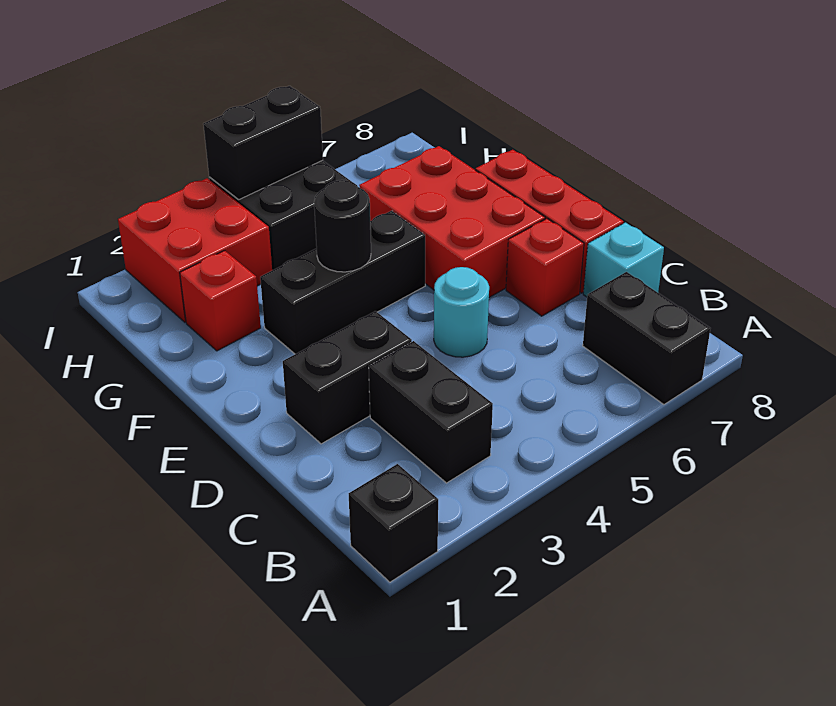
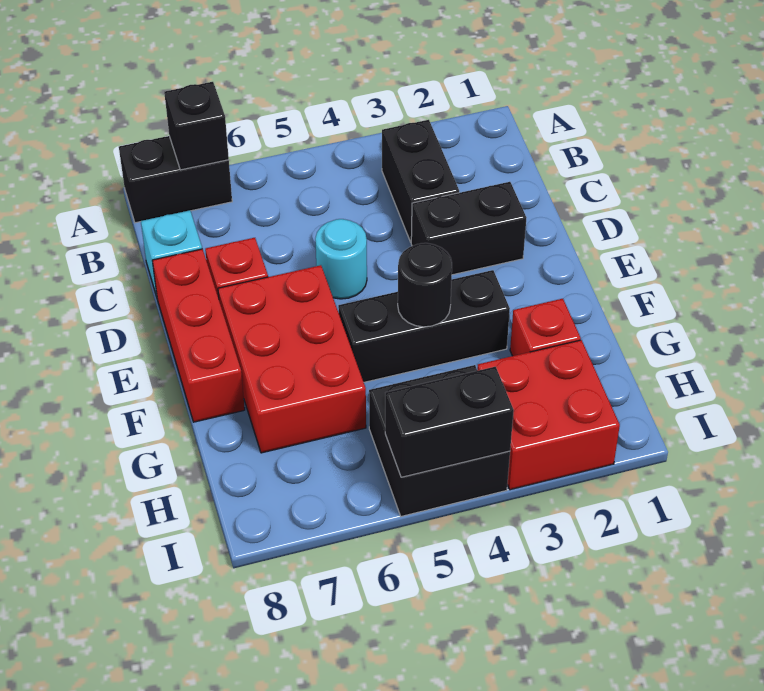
black brick A1 level 1 -> black brick A7 level 2
black brick A7:B7 level 1 -> black brick A7:A8 level 1

